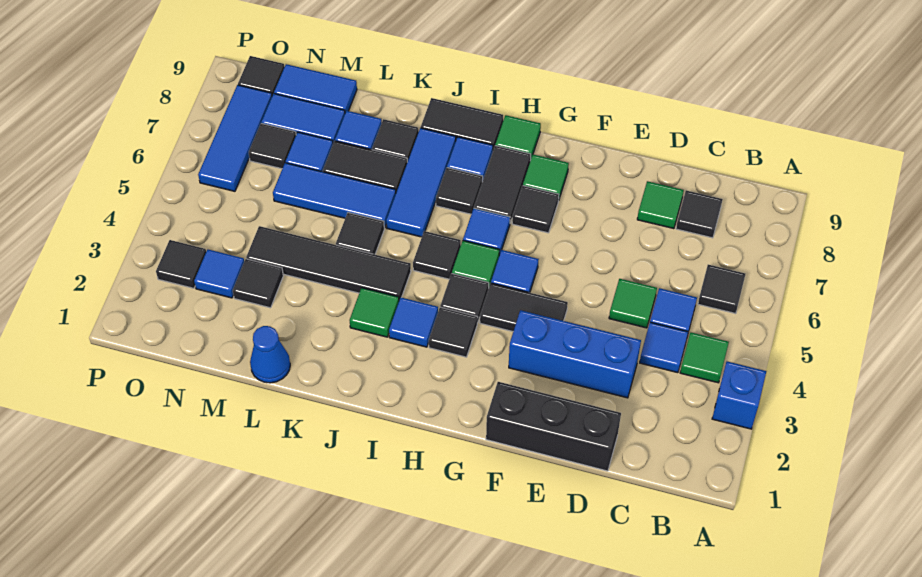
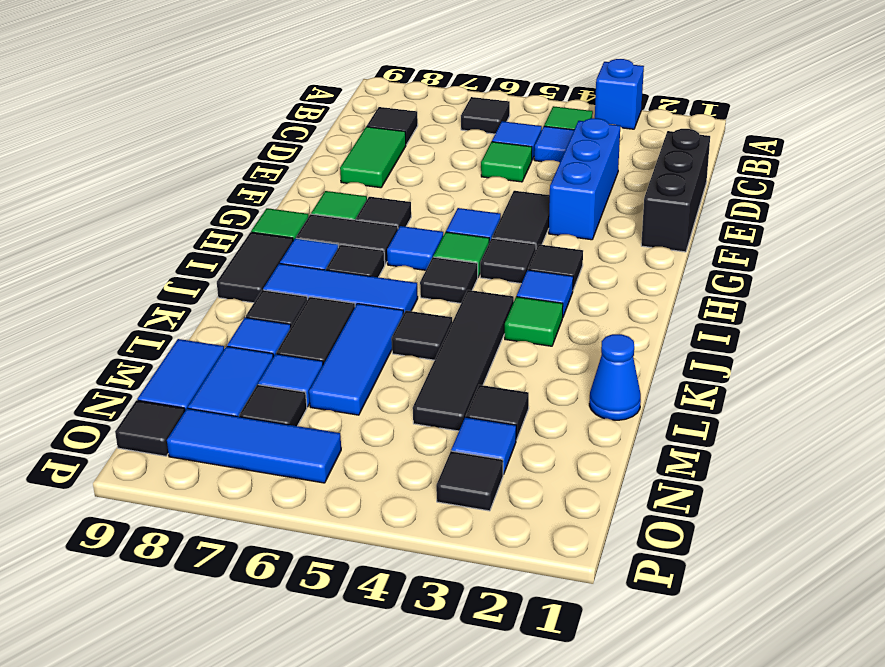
green tile D8 level 1 -> green tile D8:E8 level 1

